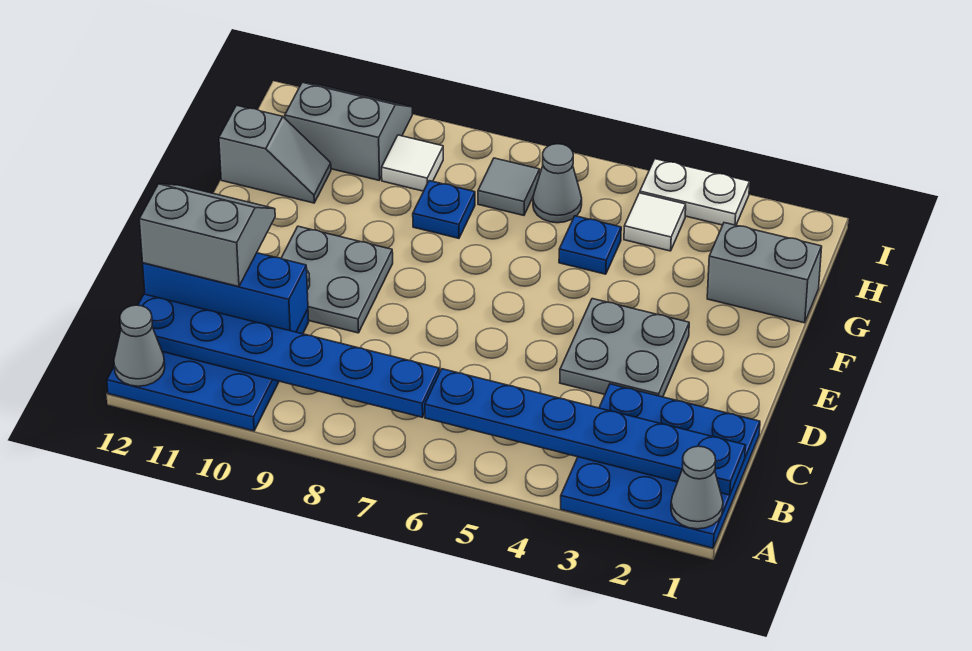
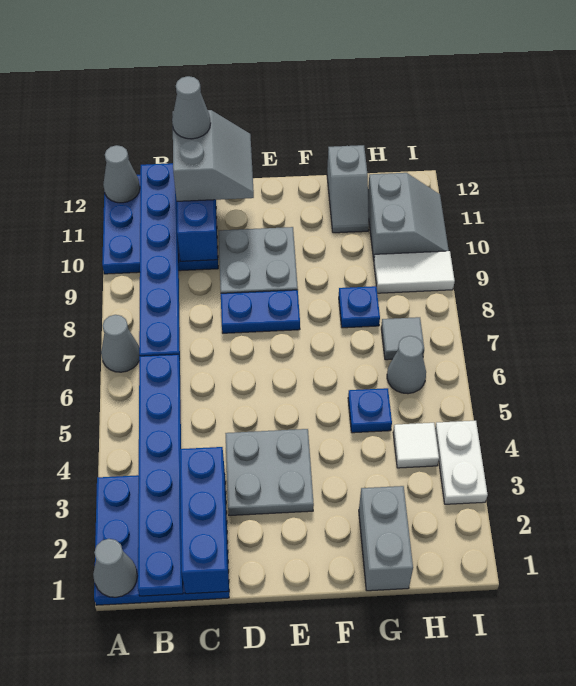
none -> grey cone A7 level 1
none -> blue brick C1:C3 level 2
none -> grey cone C12 level 4
none -> blue plate D8:E8 level 1
white tile H9 level 1 -> white tile H9:I9 level 1

